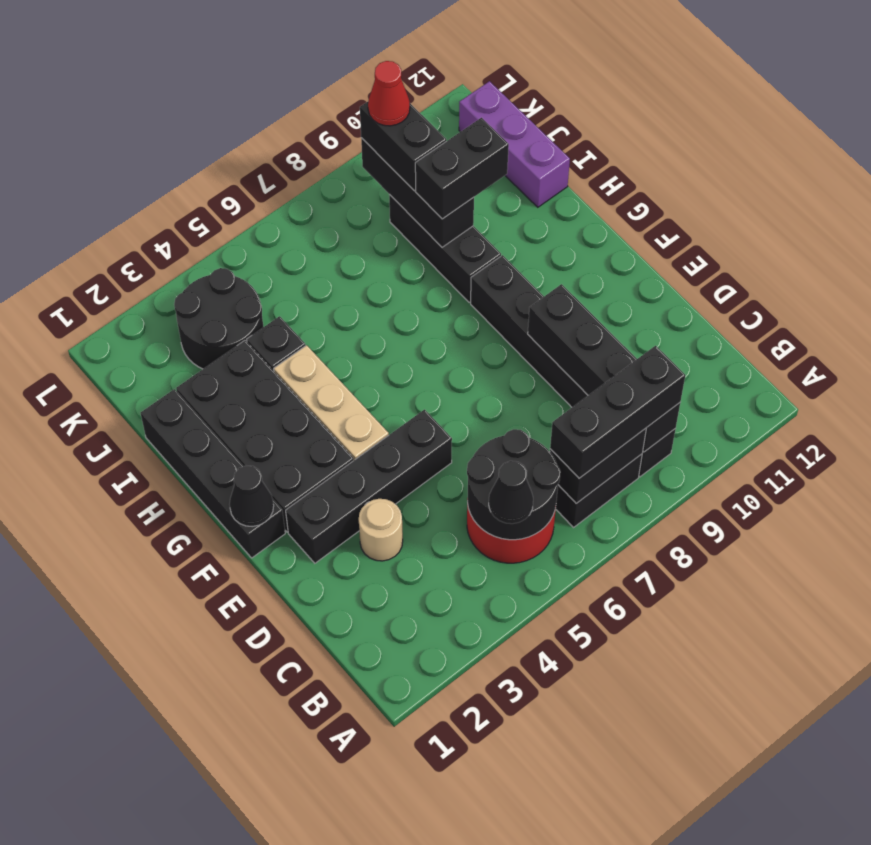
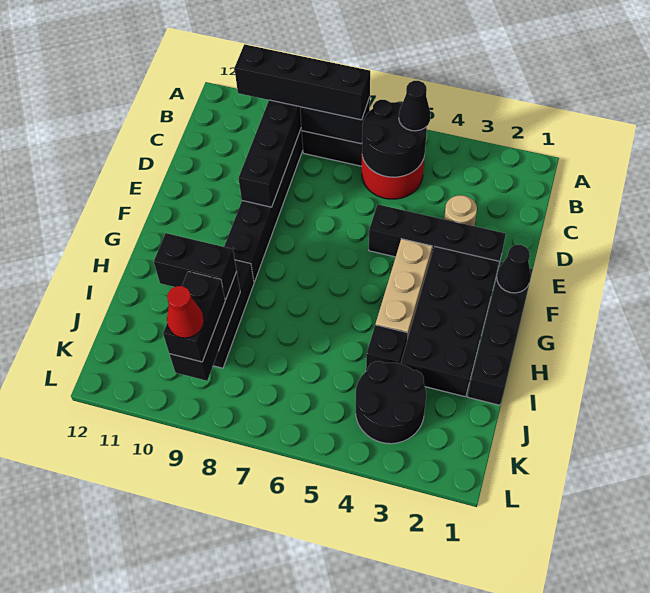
black brick B7:B9 level 3 -> black brick B7:B10 level 3
purple brick I12:K12 level 1 -> none

